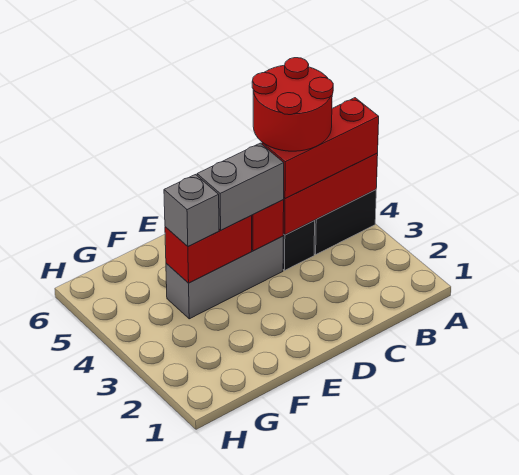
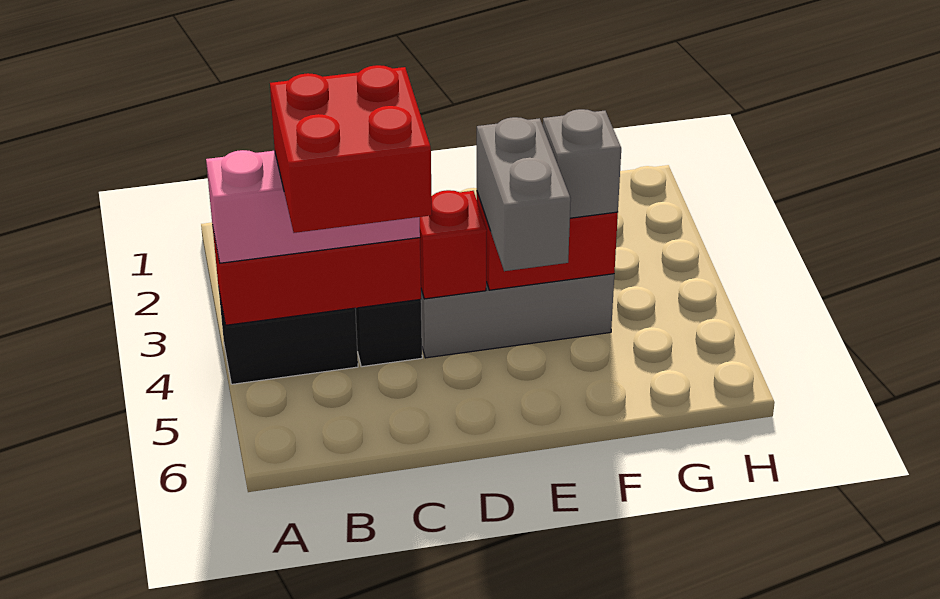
red brick A4:C4 level 3 -> pink brick A4:C4 level 3
red round brick B4:C5 level 4 -> red brick B4:C5 level 4
grey brick D4:E4 level 3 -> grey brick E4:E5 level 3

